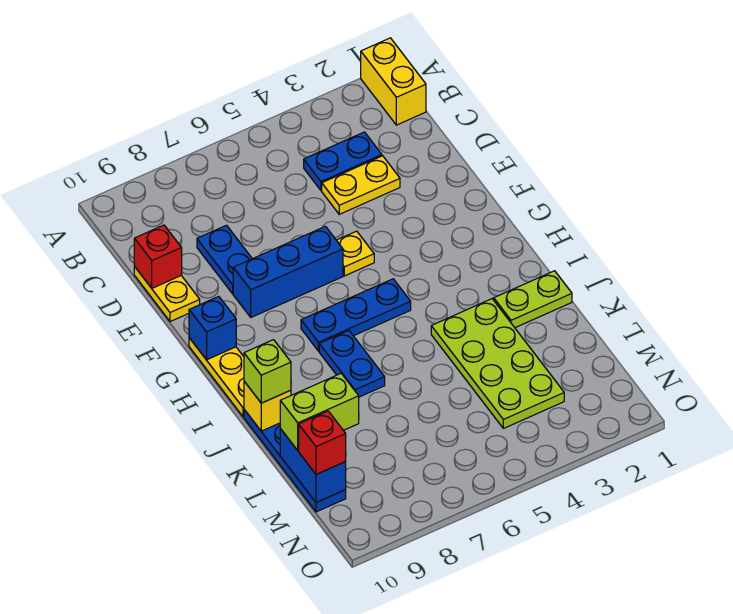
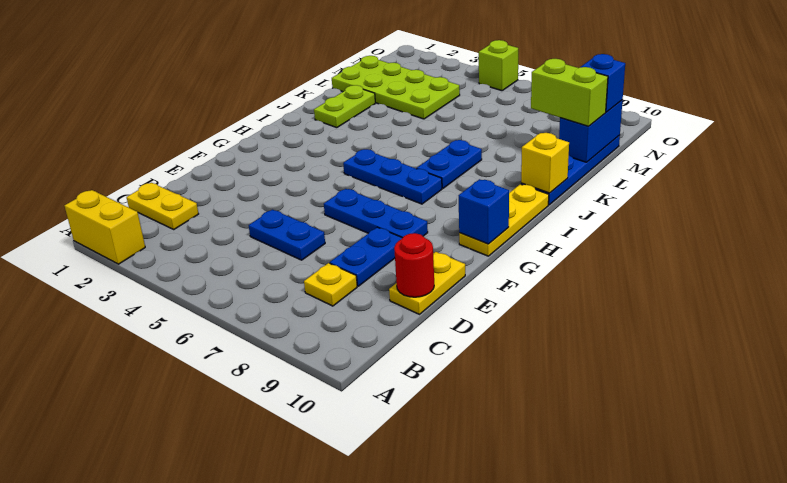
yellow brick A1:B1 level 1 -> yellow brick A1:A2 level 1
blue plate C3:C4 level 1 -> blue plate D5:D6 level 1
yellow plate D3:D4 level 1 -> yellow plate C1:C2 level 1
red brick D10 level 2 -> red round brick D10 level 2
yellow plate F5 level 1 -> yellow plate C8 level 1
blue brick F6:F8 level 1 -> blue plate F6:F8 level 1
lime plate J1:J2 level 1 -> lime plate J2:K2 level 1
lime plate J3:M4 level 1 -> lime plate L1:M4 level 1
lime brick J10 level 3 -> lime brick O5 level 1
red brick M10 level 3 -> blue brick M10 level 3

